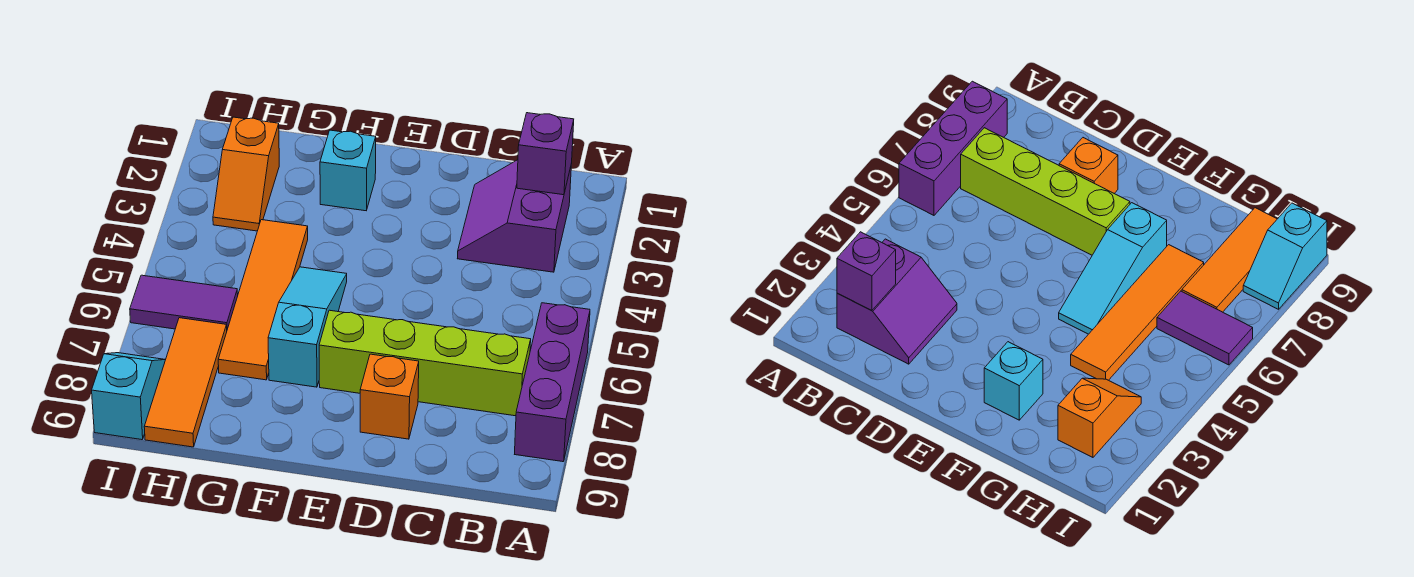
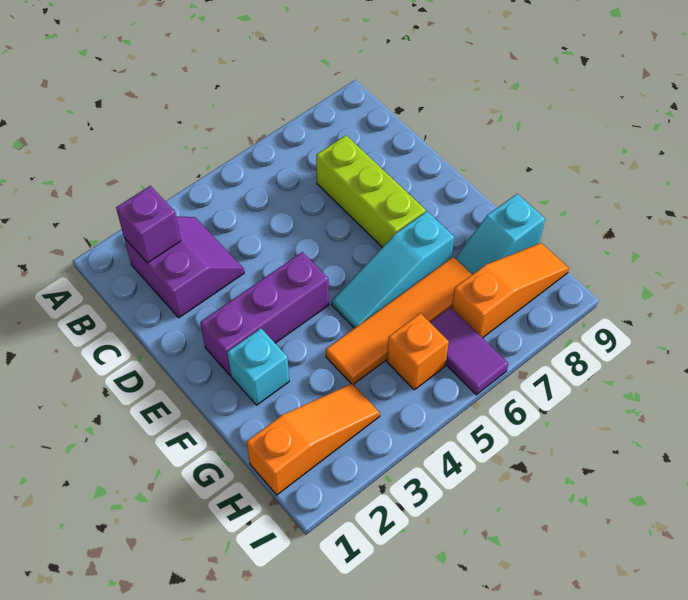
purple brick A6:A8 level 1 -> purple brick E2:E4 level 1
purple slope B2:C3 level 1 top B -> purple slope B2:C3 level 1 top 2
lime brick B7:E7 level 1 -> lime brick C7:E7 level 1
orange brick D8 level 1 -> orange brick H5 level 1
orange slope H2:H3 level 1 top 2 -> orange slope H1:H3 level 1 top 1
orange tile H7:H9 level 1 -> orange slope H7:H9 level 1 top 7
cyan slope I8:I9 level 1 top 9 -> cyan slope G8:G9 level 1 top 9

